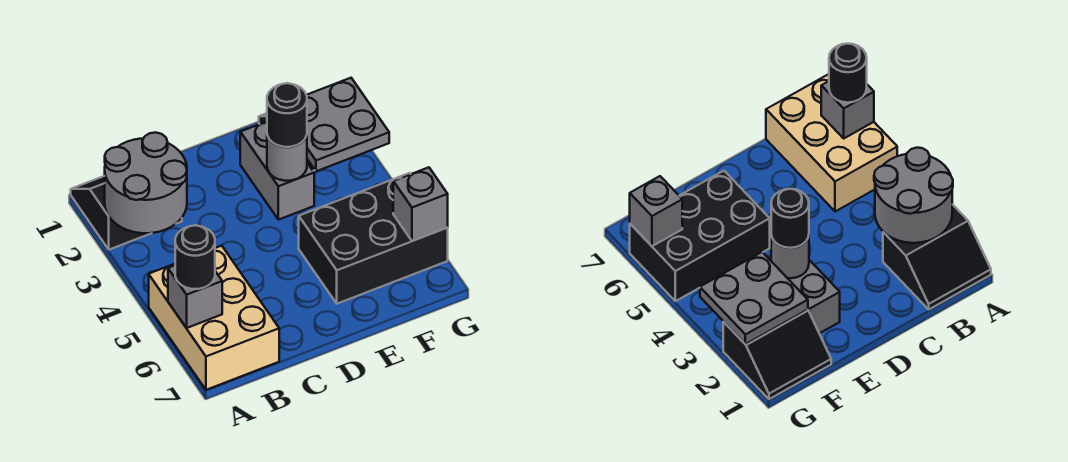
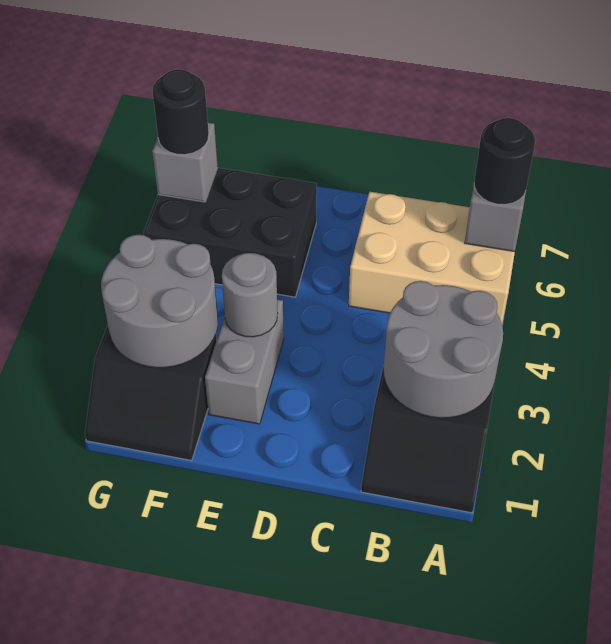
tan brick A5:B7 level 1 -> tan brick A5:C6 level 1
black round brick E3 level 3 -> black round brick G6 level 3
grey plate F2:G3 level 2 -> grey round brick F2:G3 level 2

